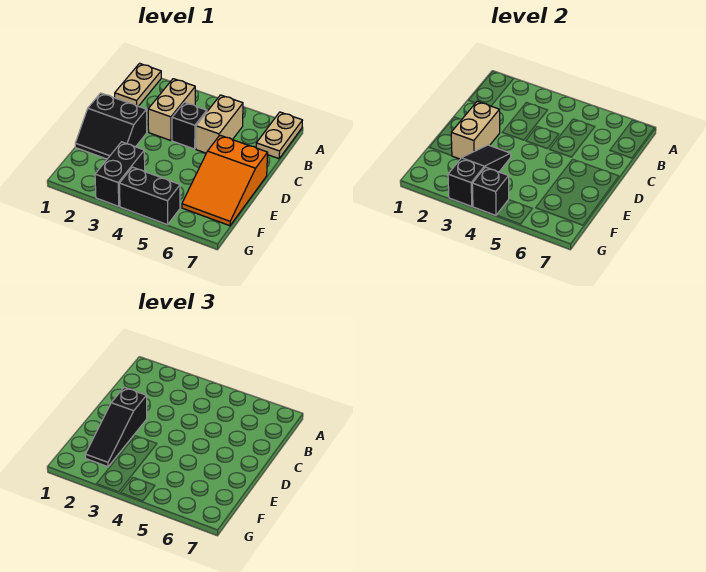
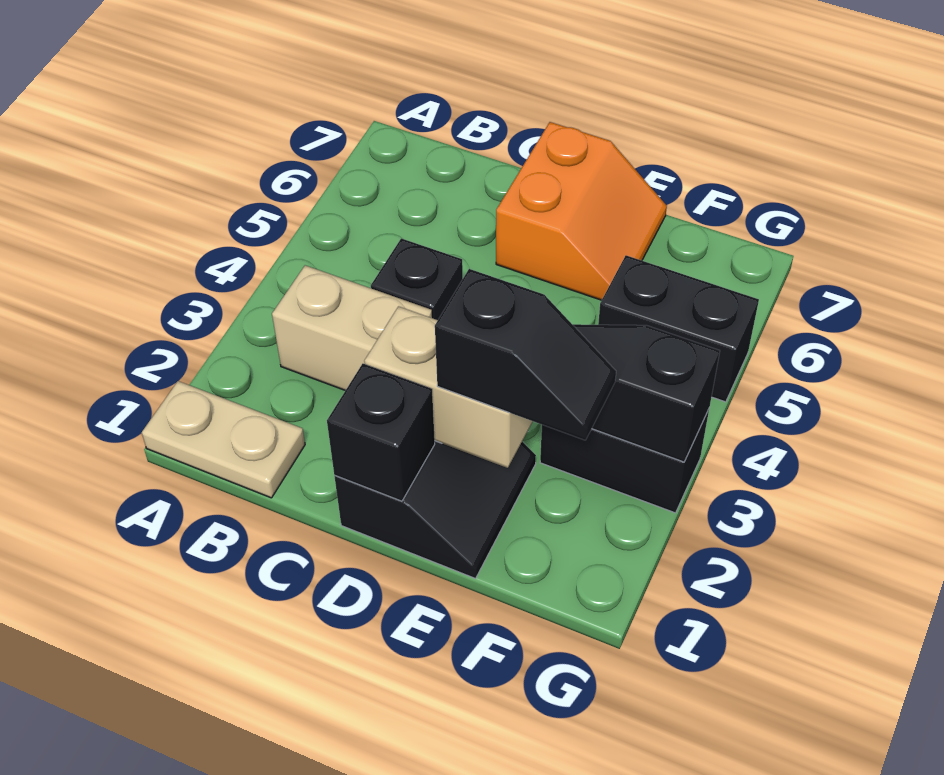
tan plate A7:B7 level 1 -> none
tan brick B5:C5 level 1 -> none
black slope D2:F2 level 3 top D -> black slope E2:F2 level 3 top E
orange slope D6:F7 level 1 top D -> orange slope D6:E7 level 1 top D
black brick G4:G5 level 1 -> black brick F5:G5 level 1
black brick G4 level 2 -> black brick D1 level 2

